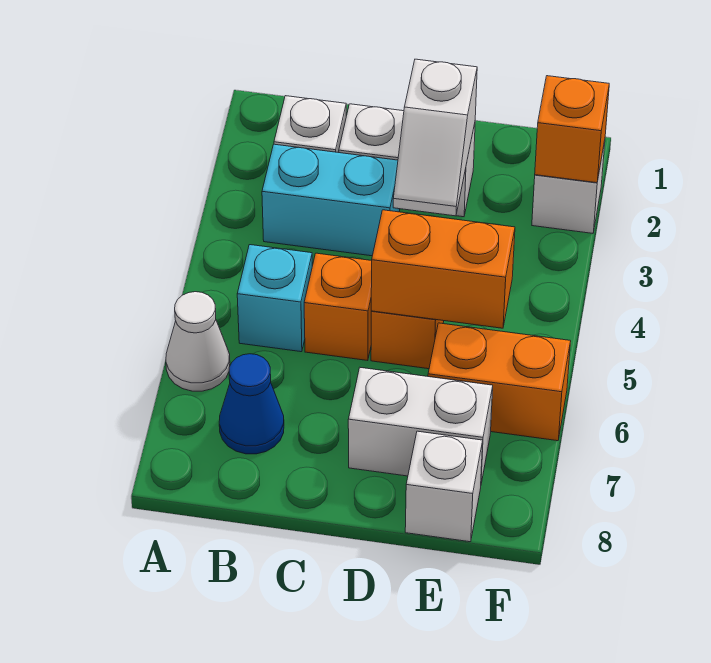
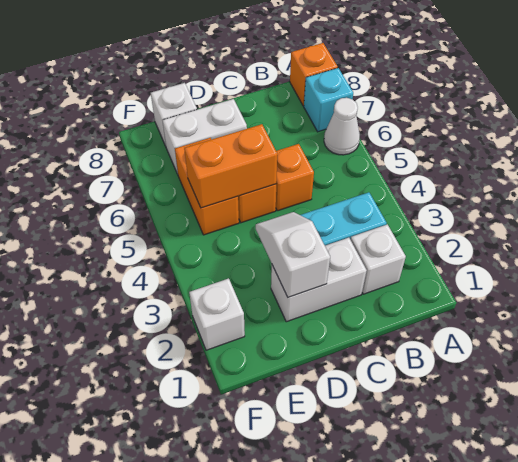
cyan brick B5 level 1 -> cyan brick A7 level 1
blue cone B7 level 1 -> none
orange brick E6:F6 level 1 -> orange brick E5:E6 level 1
orange brick F2 level 2 -> orange brick A8 level 1

